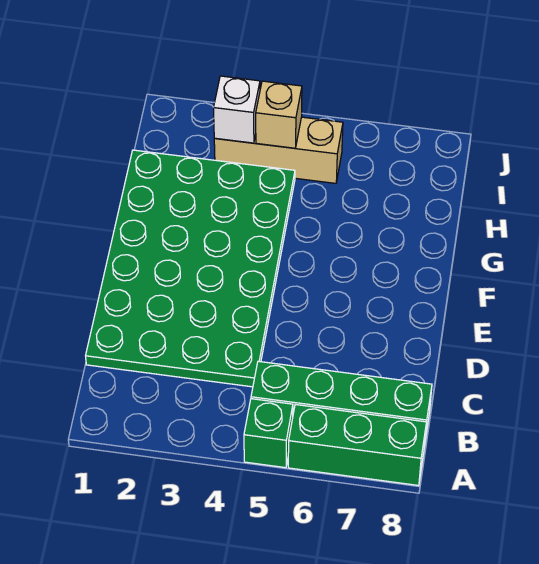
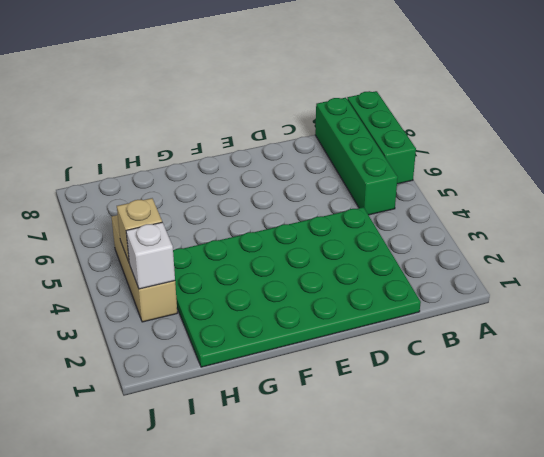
green brick A5 level 1 -> none

